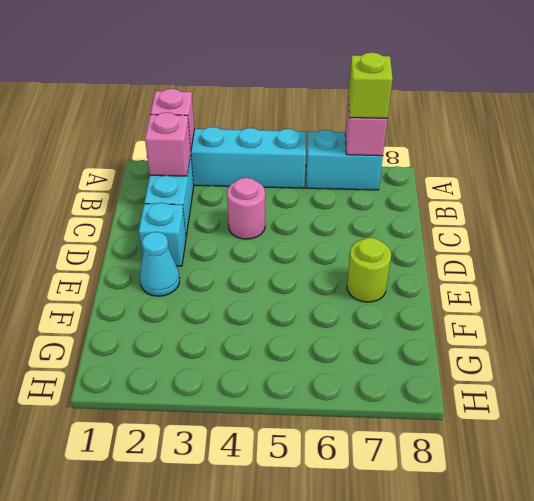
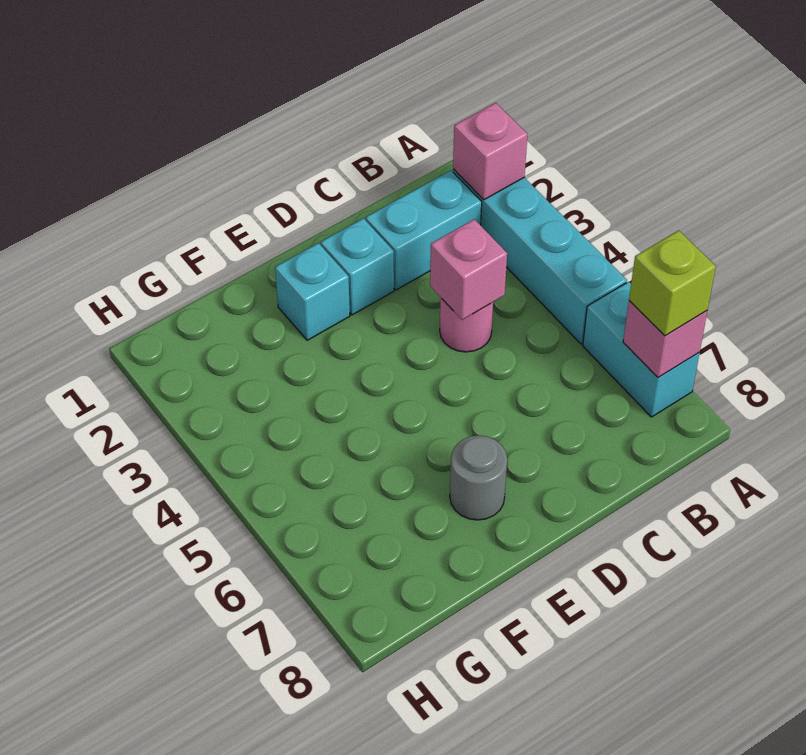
pink brick B2 level 2 -> pink brick C4 level 2
cyan cone E2 level 1 -> cyan brick E2 level 1
lime round brick E7 level 1 -> grey round brick E7 level 1

